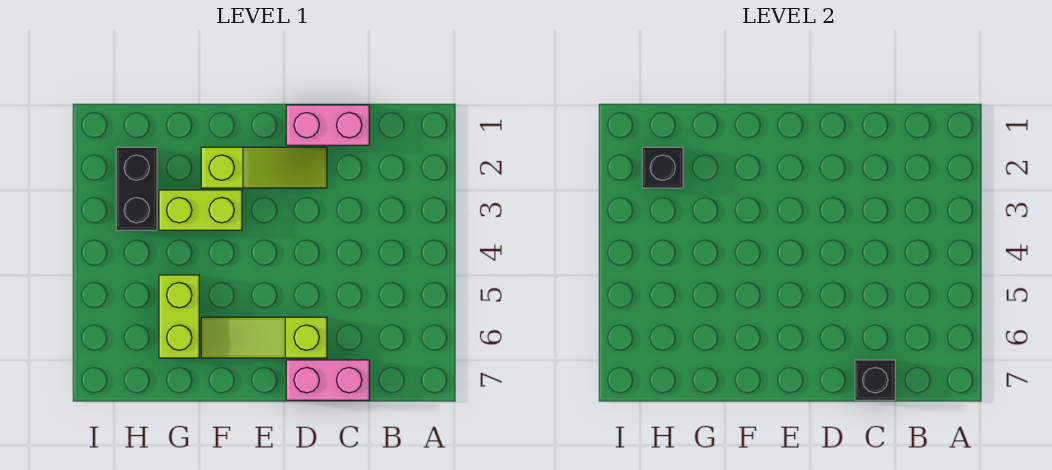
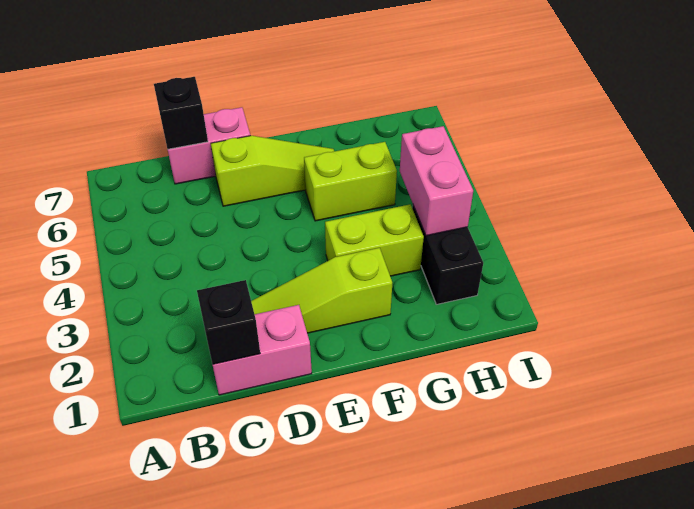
lime brick G5:G6 level 1 -> lime brick F5:G5 level 1
black brick H2 level 2 -> black brick C1 level 2
none -> pink brick H3:H4 level 2

